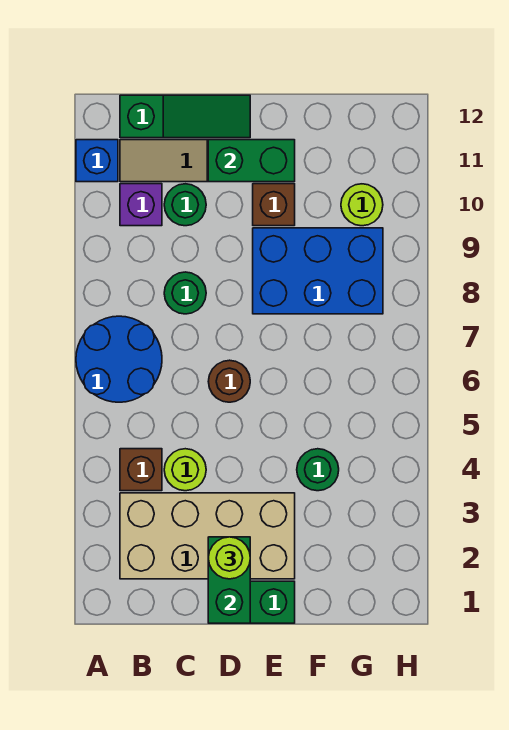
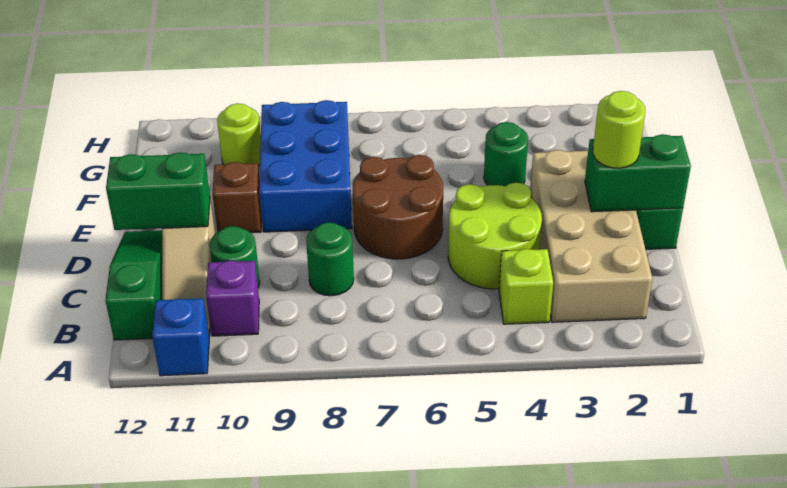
blue round brick A6:B7 level 1 -> none
brown brick B4 level 1 -> lime brick B4 level 1
lime round brick C4 level 1 -> lime round brick C4:D5 level 1
brown round brick D6 level 1 -> brown round brick D6:E7 level 1
green brick D11:E11 level 2 -> green brick D11:D12 level 2

